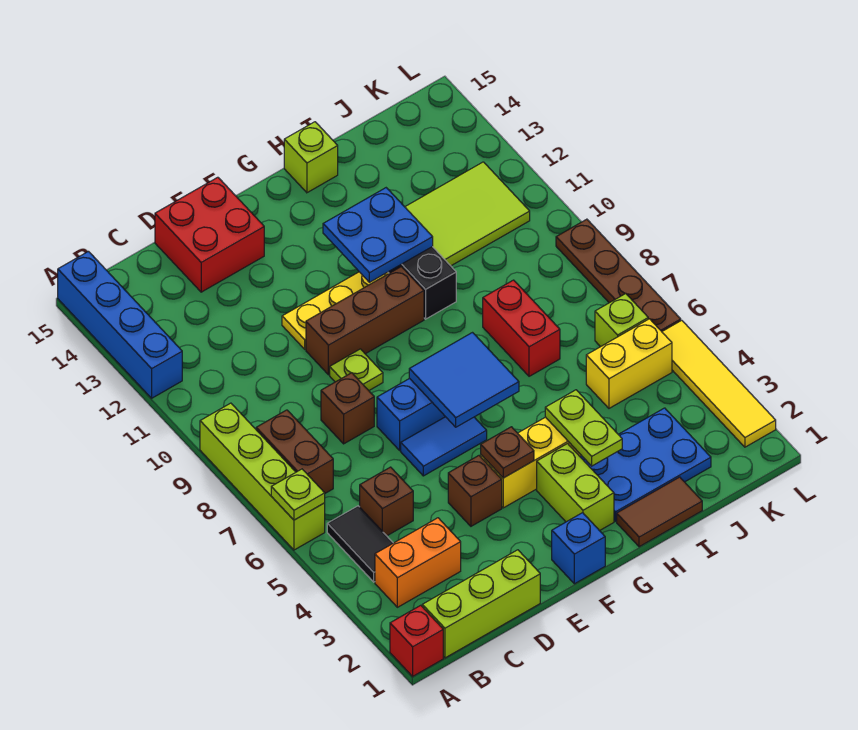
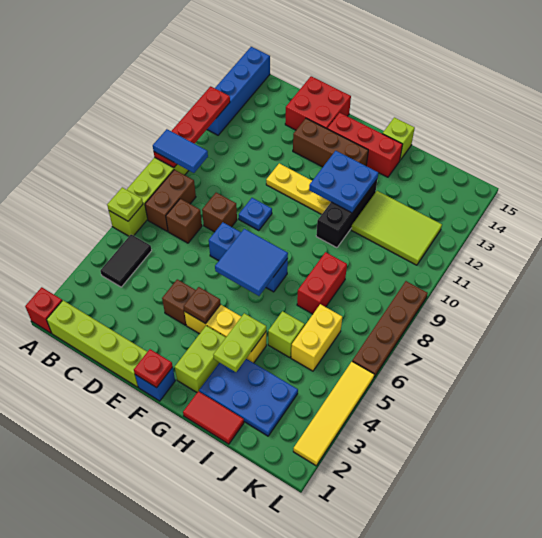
none -> red plate A9:A12 level 2
lime brick B1:D1 level 1 -> lime brick B1:E1 level 1
orange brick B3:C3 level 1 -> none
brown brick C5 level 1 -> brown brick C7 level 1
blue tile E6:F6 level 1 -> blue tile A9:B9 level 3
lime plate E9 level 1 -> blue plate E9 level 1
brown brick E10:G10 level 1 -> brown brick E13:G13 level 1
none -> red plate F1 level 2
none -> red brick F14:H14 level 1
brown tile H1:I1 level 1 -> red tile H1:I1 level 1
yellow brick J5:K5 level 1 -> yellow brick J5:J6 level 1
lime brick K6 level 1 -> lime brick I5 level 1

